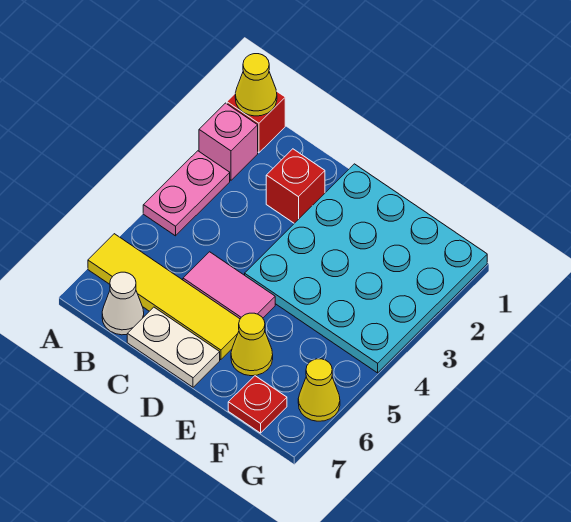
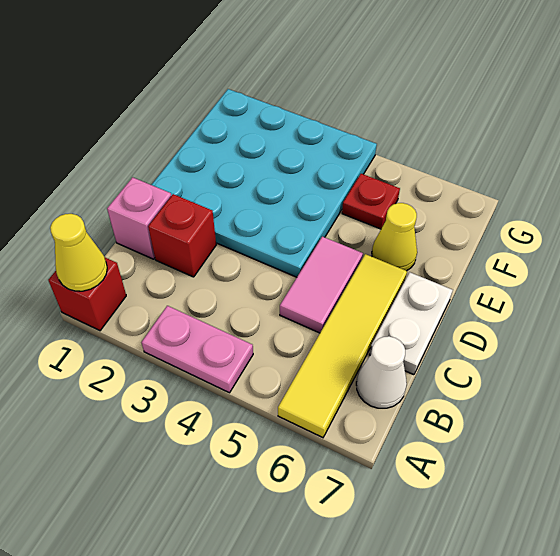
pink brick A2 level 1 -> pink brick C1 level 1
red plate F7 level 1 -> red plate F5 level 1
yellow cone G6 level 1 -> none

